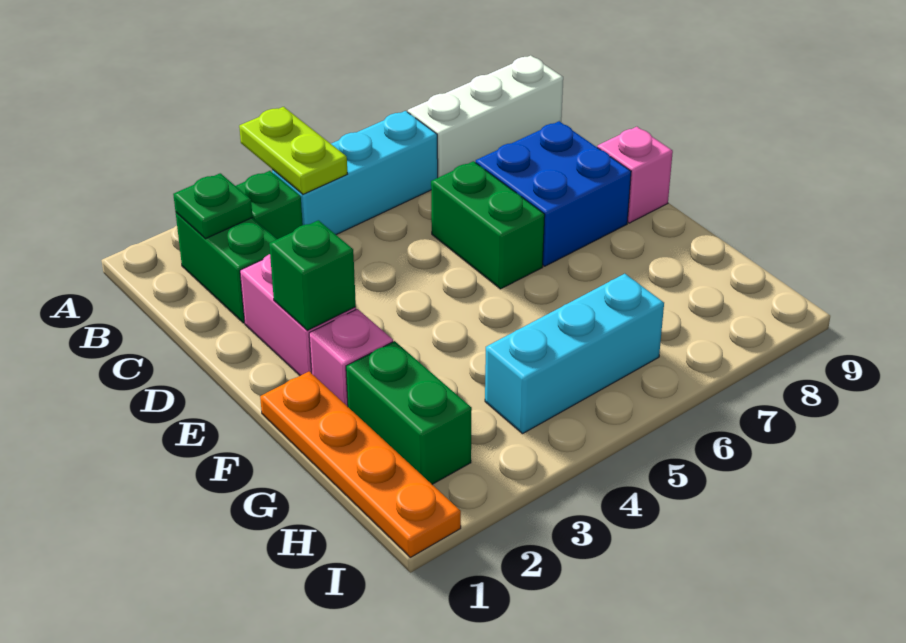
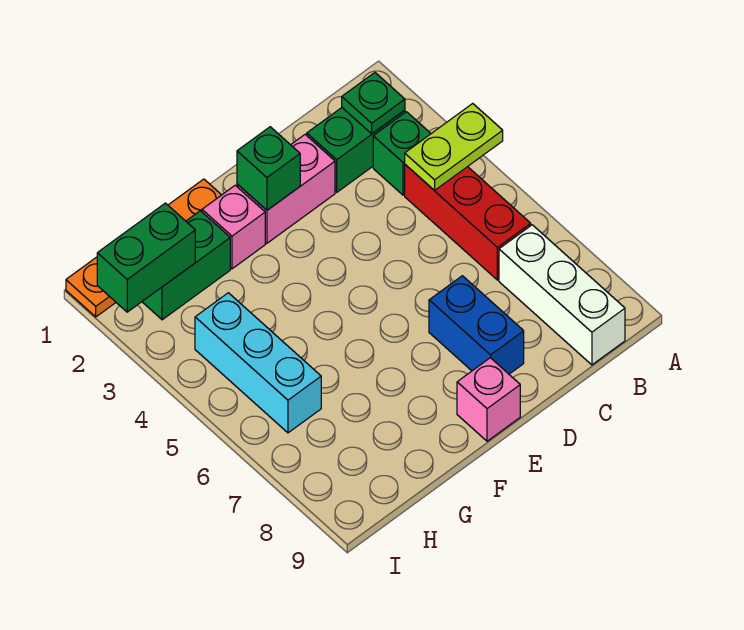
cyan brick B4:B6 level 1 -> red brick B4:B6 level 1
green brick D6:E6 level 1 -> green brick H2:I2 level 2
blue brick D7:E8 level 1 -> blue brick D7:D8 level 1

